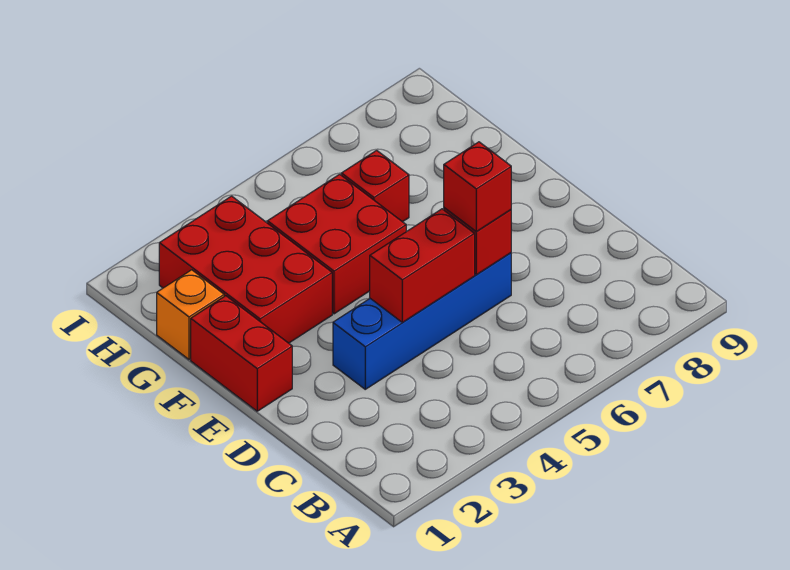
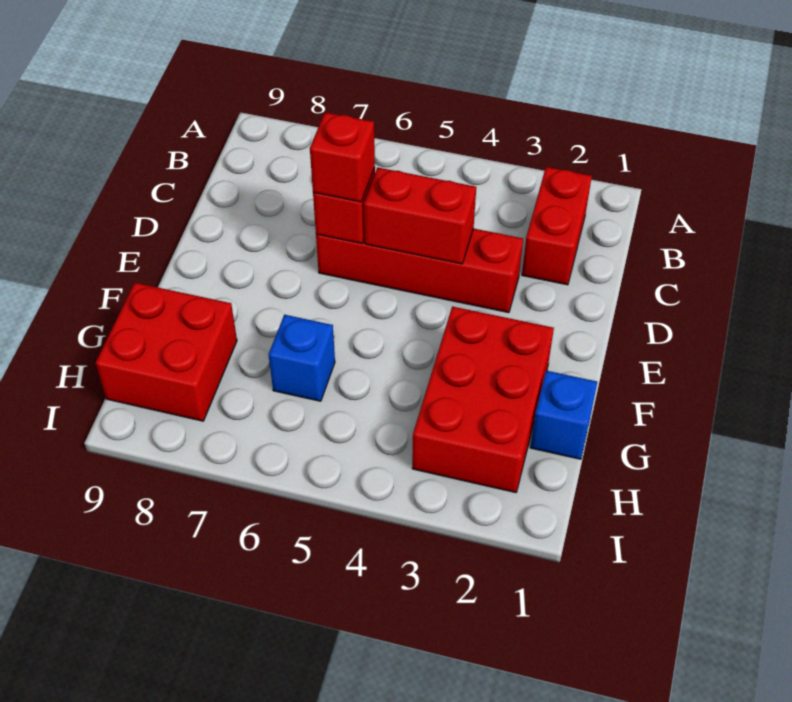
blue brick D3:D6 level 1 -> red brick D3:D6 level 1
red brick E1:F1 level 1 -> red brick B2:C2 level 1
red brick F4:G5 level 1 -> red brick G8:H9 level 1
orange brick G1 level 1 -> blue brick G1 level 1
red brick G6 level 1 -> blue brick G6 level 1

